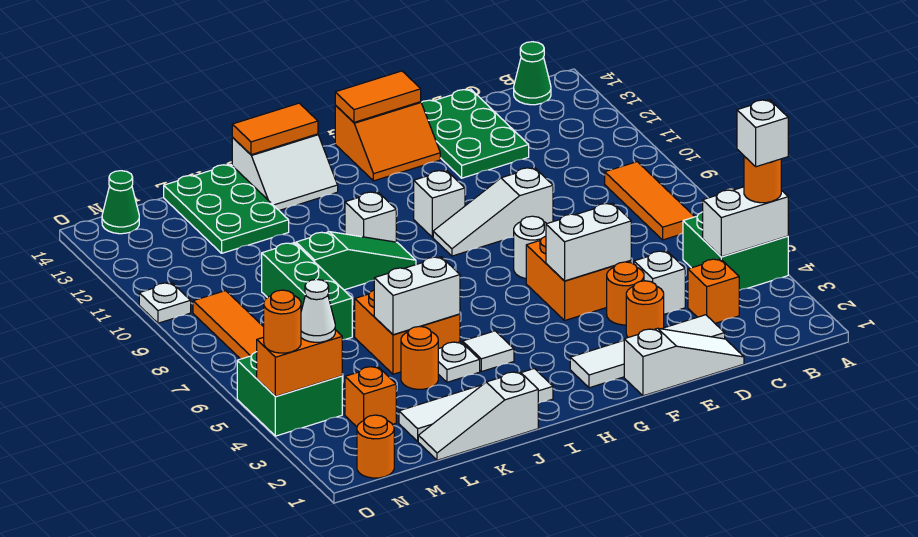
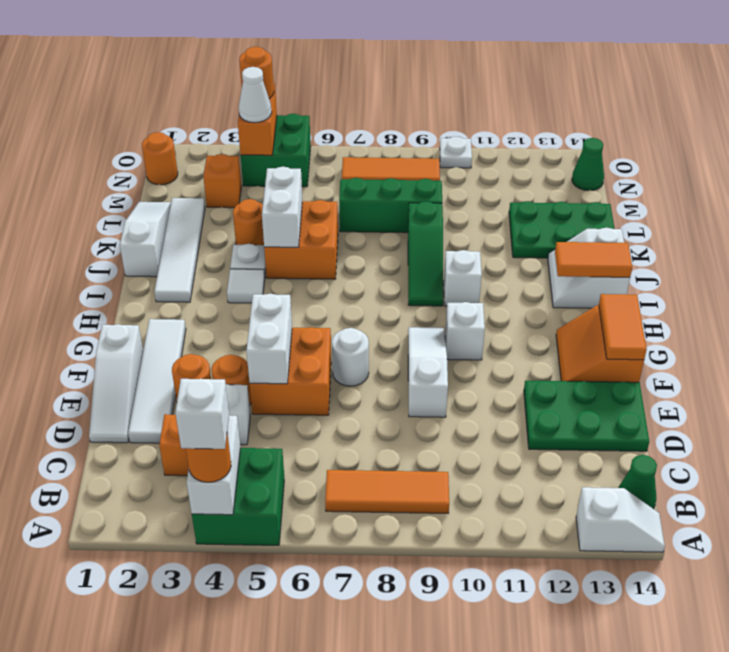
none -> white slope A13:A14 level 1 top 13
orange tile I14:J14 level 2 -> orange tile I13:I14 level 2

